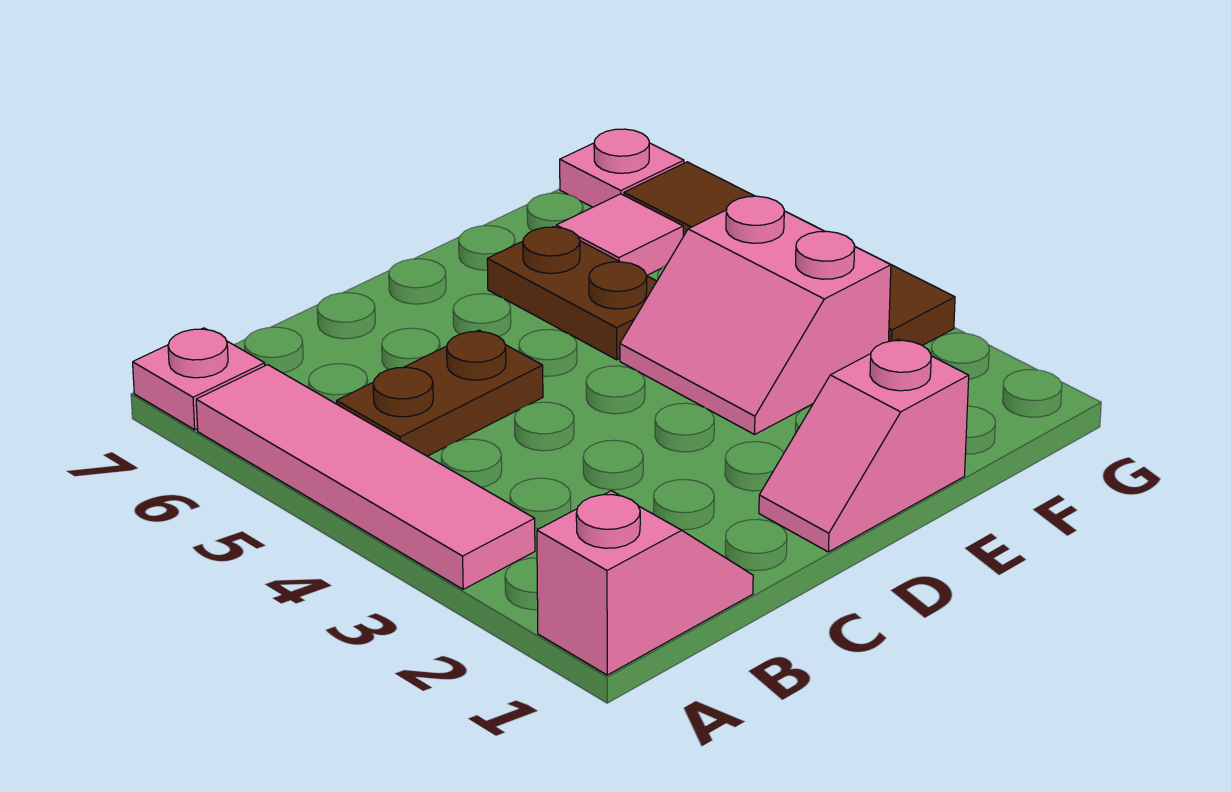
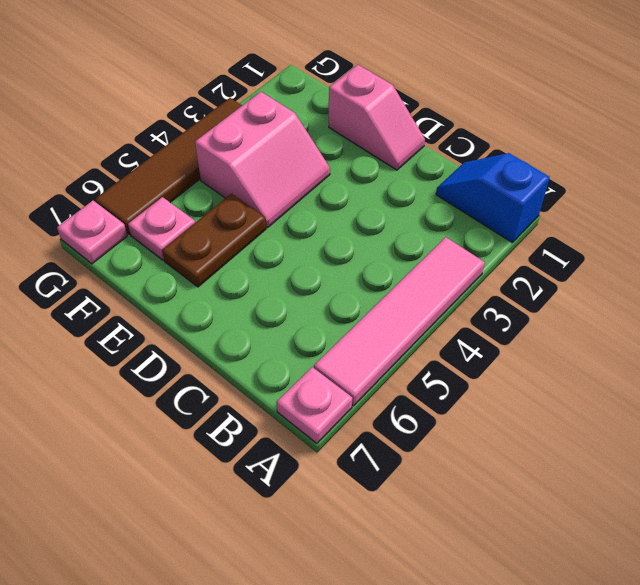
pink slope A1:B1 level 1 top A -> blue slope A1:B1 level 1 top A
brown plate B5:C5 level 1 -> none
pink tile F6 level 1 -> pink plate F6 level 1

